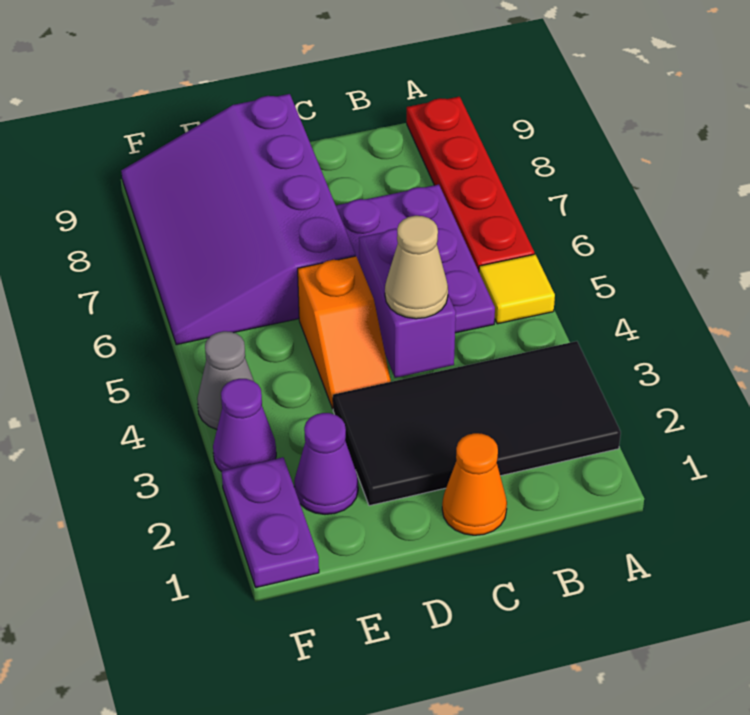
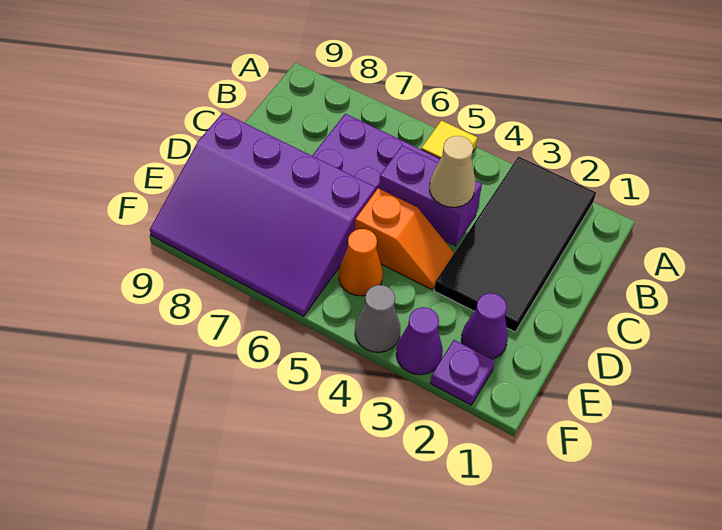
red plate A6:A9 level 1 -> none
orange cone C1 level 1 -> orange cone E5 level 1
purple plate F1:F2 level 1 -> purple plate F2 level 1

